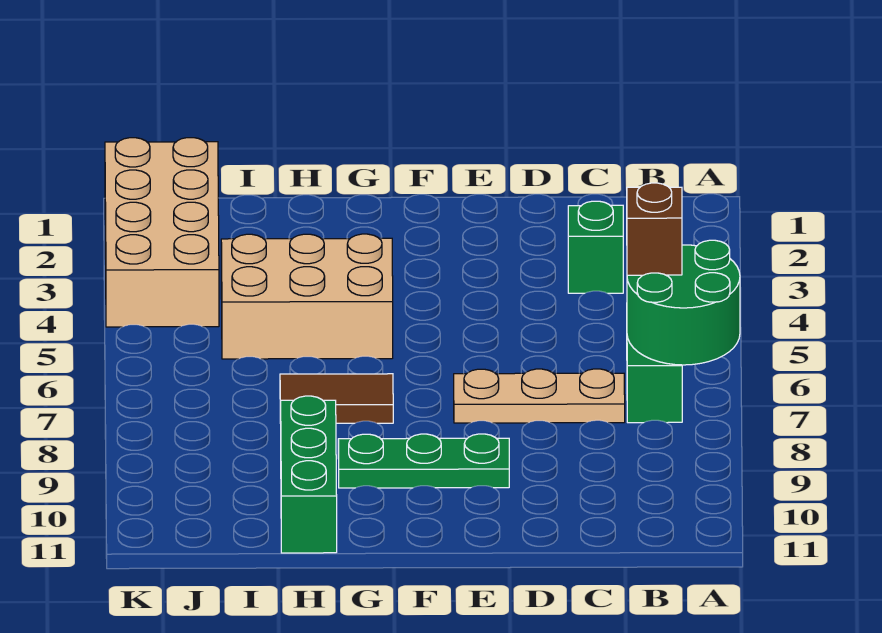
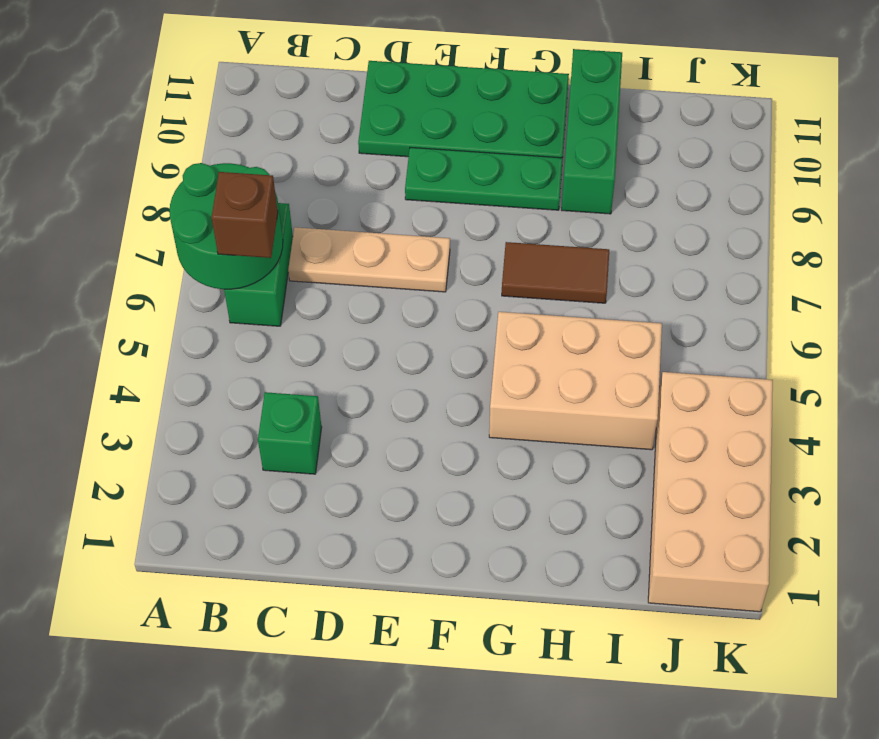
none -> green plate D10:G11 level 1

